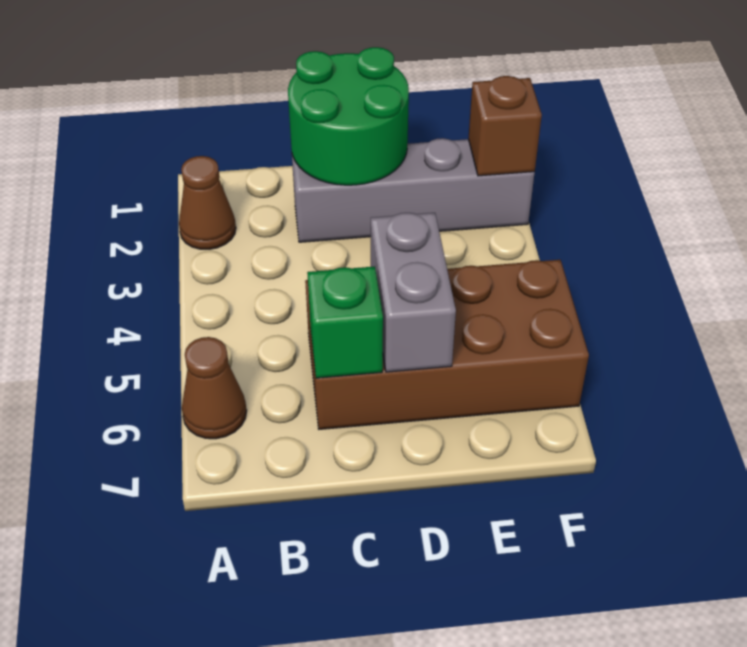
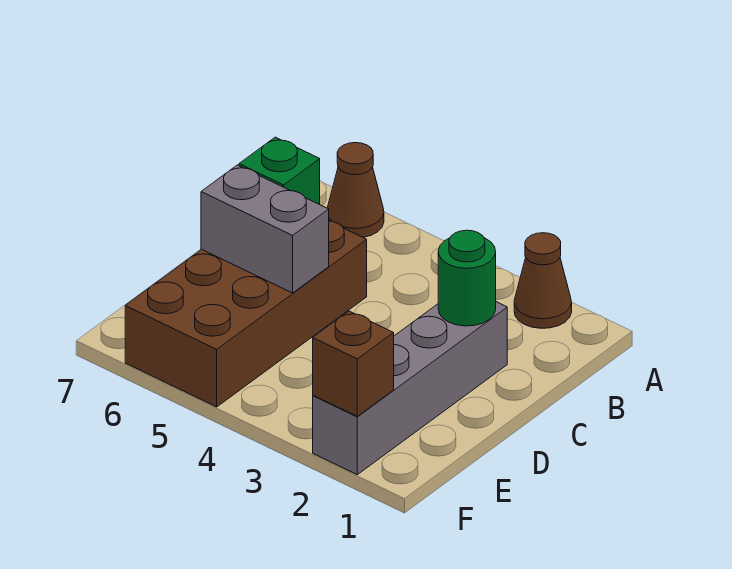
green round brick C1:D2 level 2 -> green round brick C2 level 2

